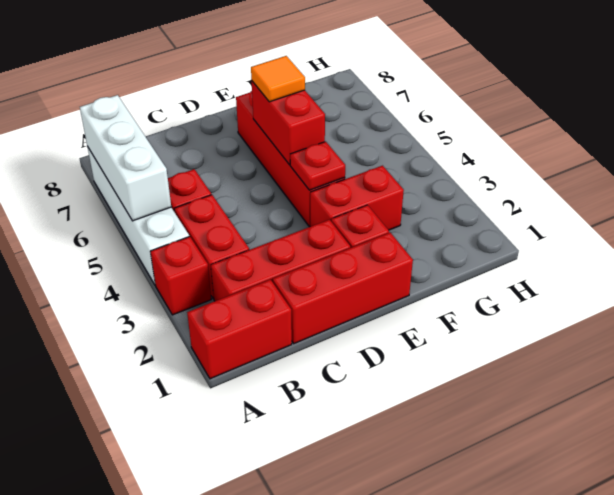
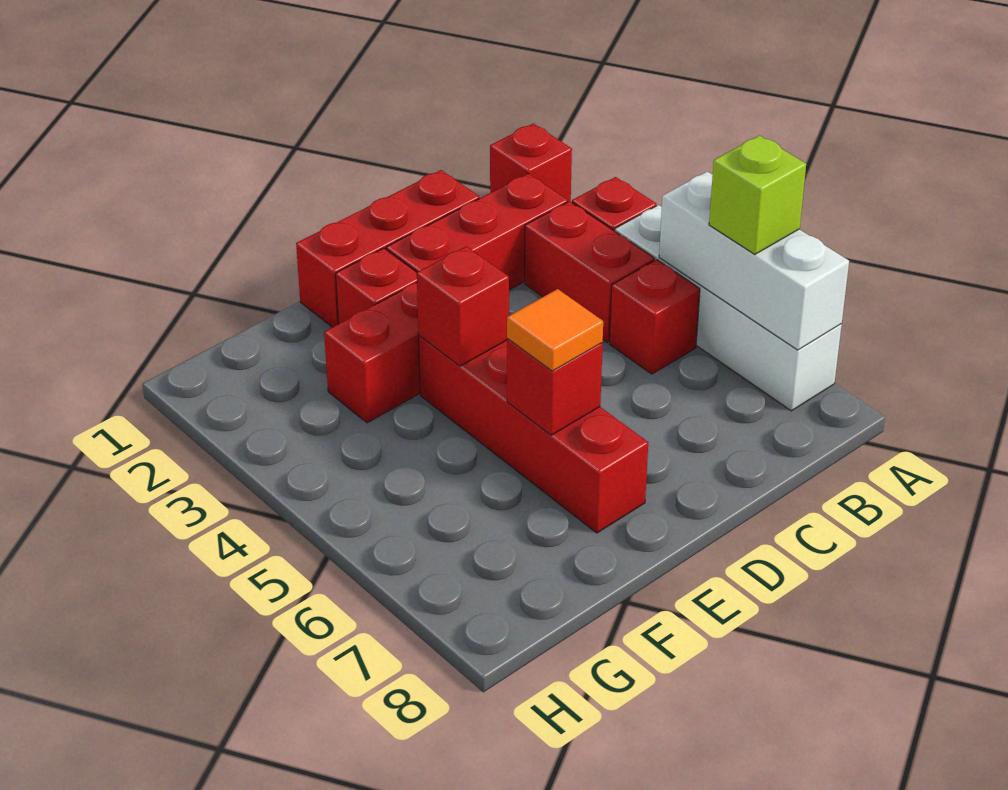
red brick A1:B1 level 1 -> red brick A1 level 1
none -> lime brick A6 level 3
red plate E4 level 2 -> red brick E4 level 2
red brick E5:E6 level 2 -> red brick E6 level 2

